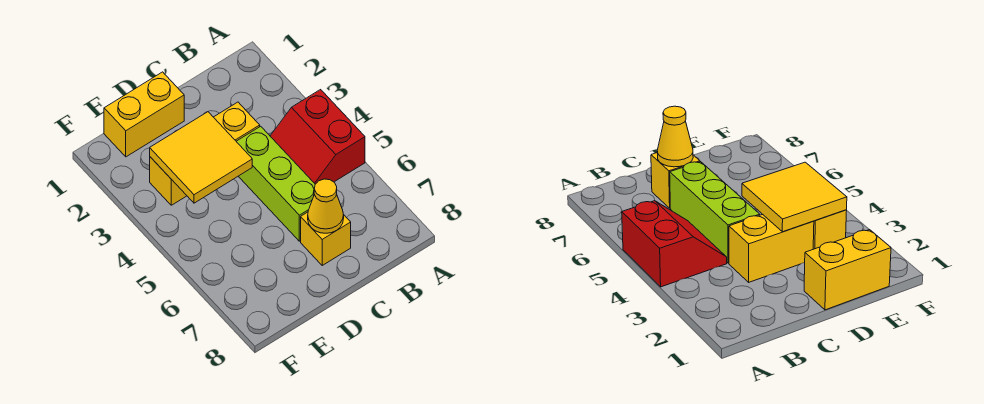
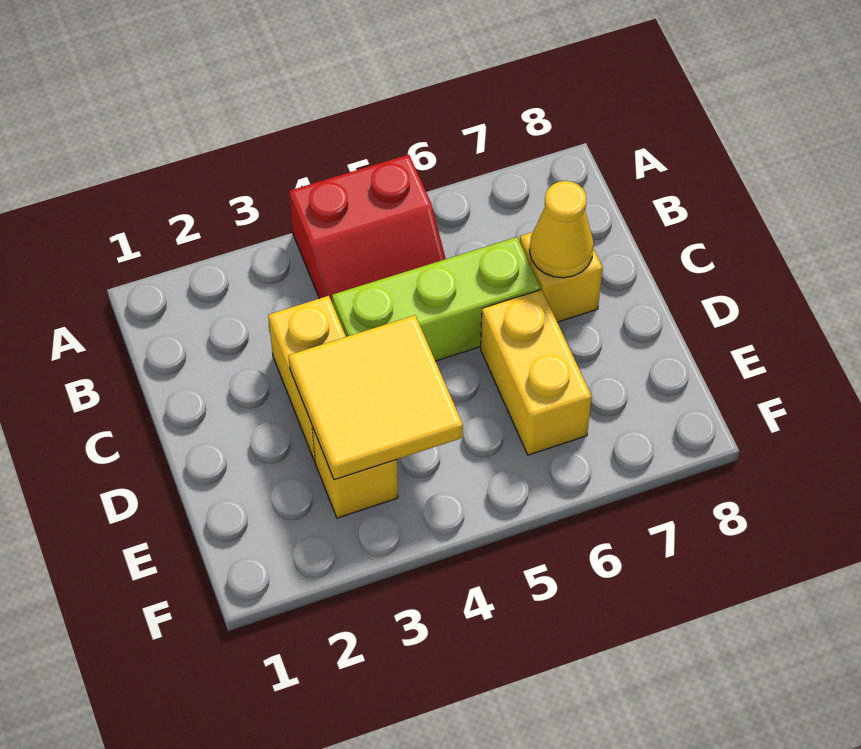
yellow brick D1:E1 level 1 -> yellow brick D6:E6 level 1

